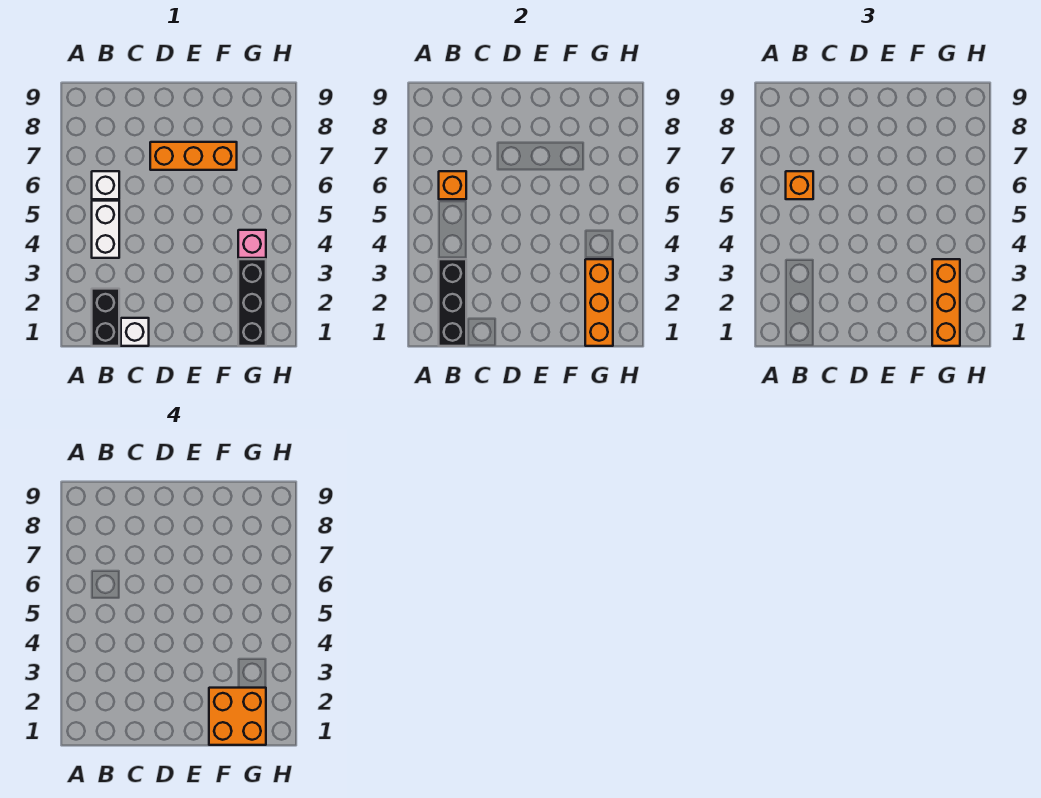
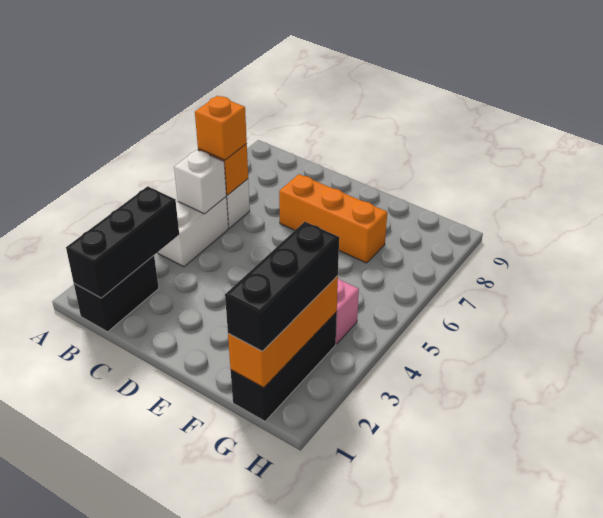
white brick C1 level 1 -> white brick B5 level 2
orange brick F1:G2 level 4 -> none
orange brick G1:G3 level 3 -> black brick G1:G3 level 3

